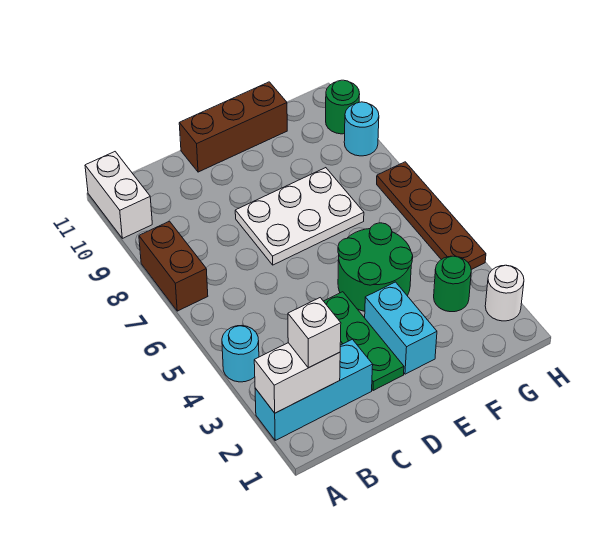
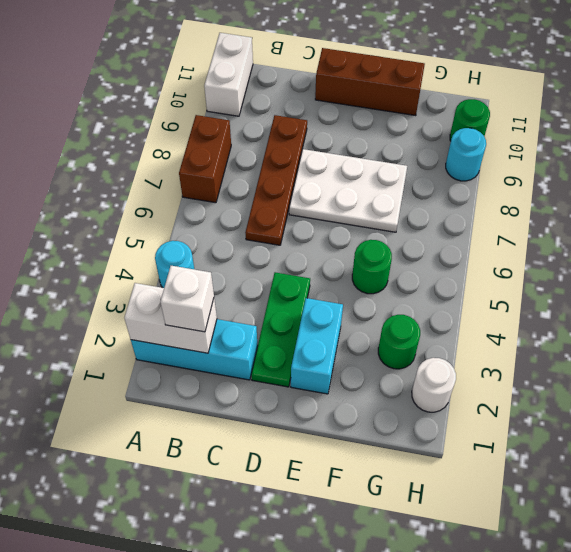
green round brick E4:F5 level 1 -> green round brick F5 level 1
brown plate H4:H7 level 1 -> brown plate C6:C9 level 1

